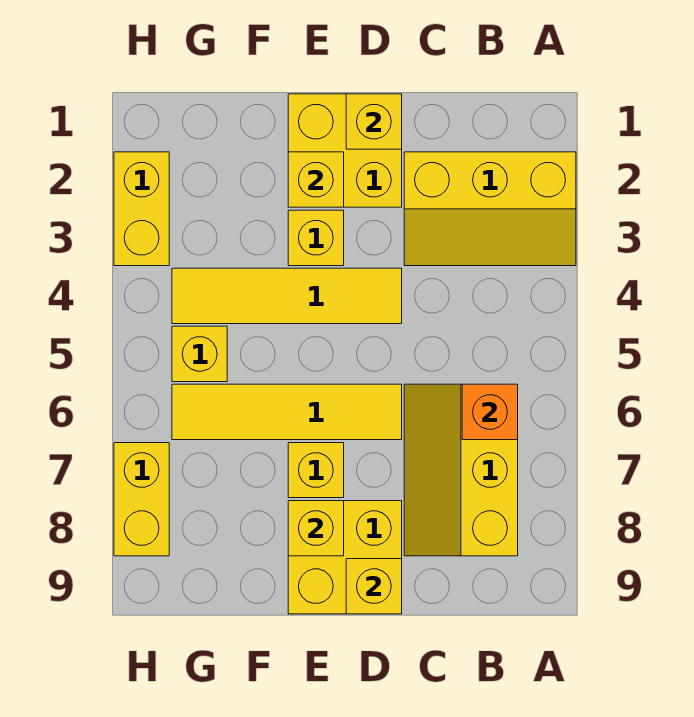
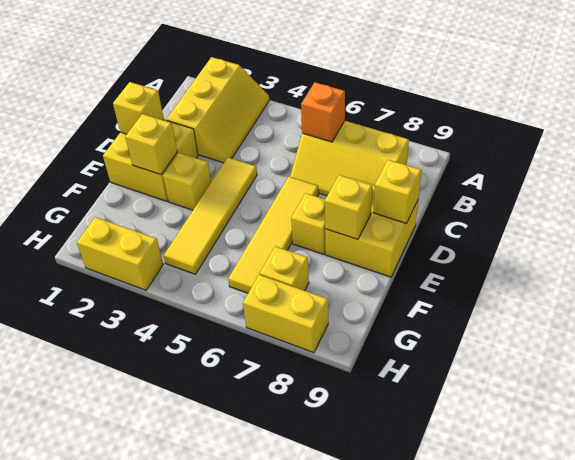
yellow brick G5 level 1 -> yellow brick G7 level 1

